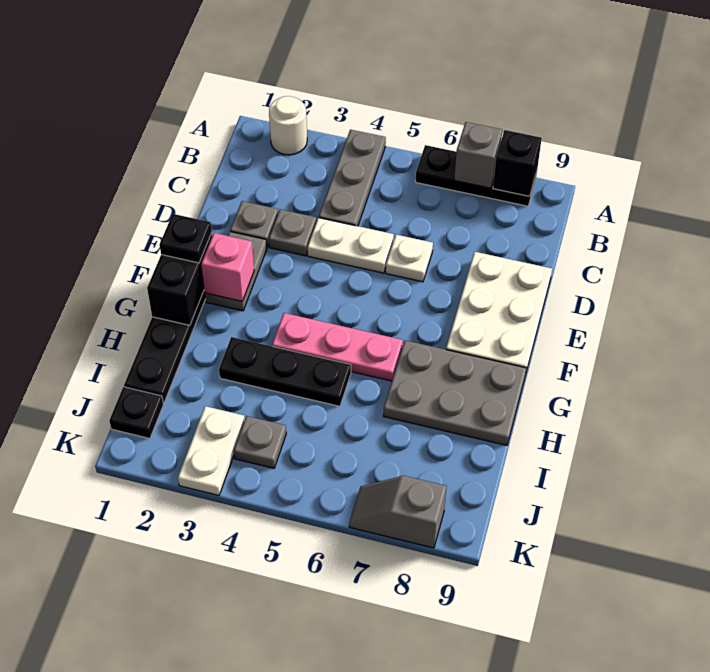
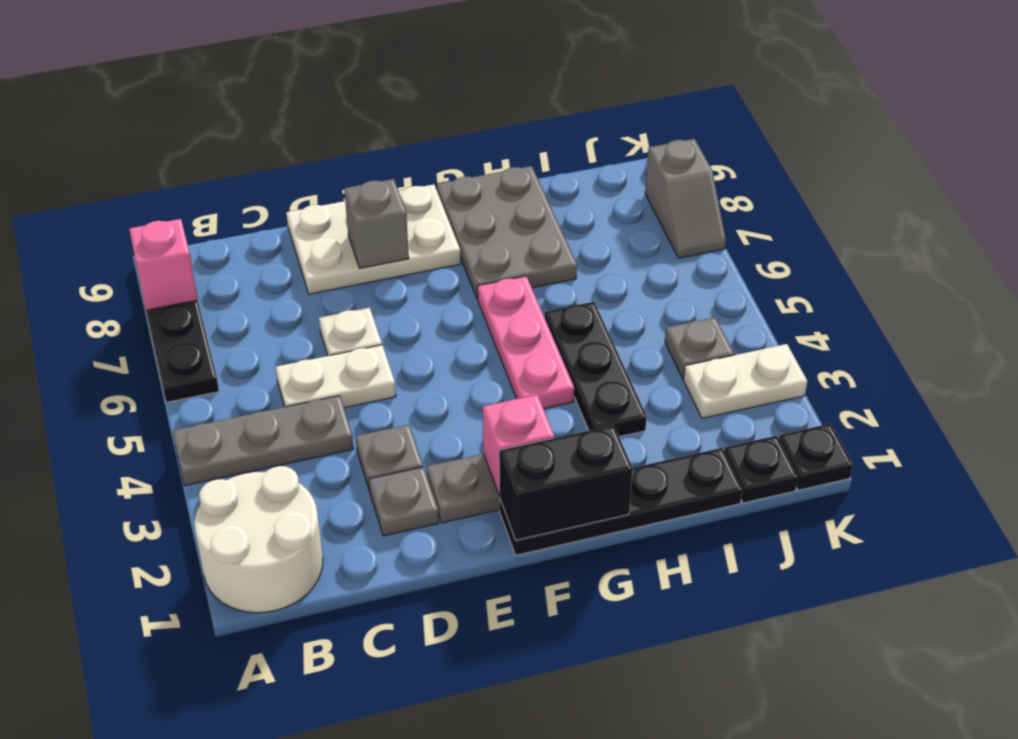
white round brick A2 level 1 -> white round brick A1:B2 level 1
grey brick A7 level 2 -> grey brick E8 level 2
black brick A8 level 2 -> pink brick A8 level 2
white plate D4:D5 level 1 -> white plate C5:D5 level 1
black plate F1 level 3 -> black plate K1 level 1

